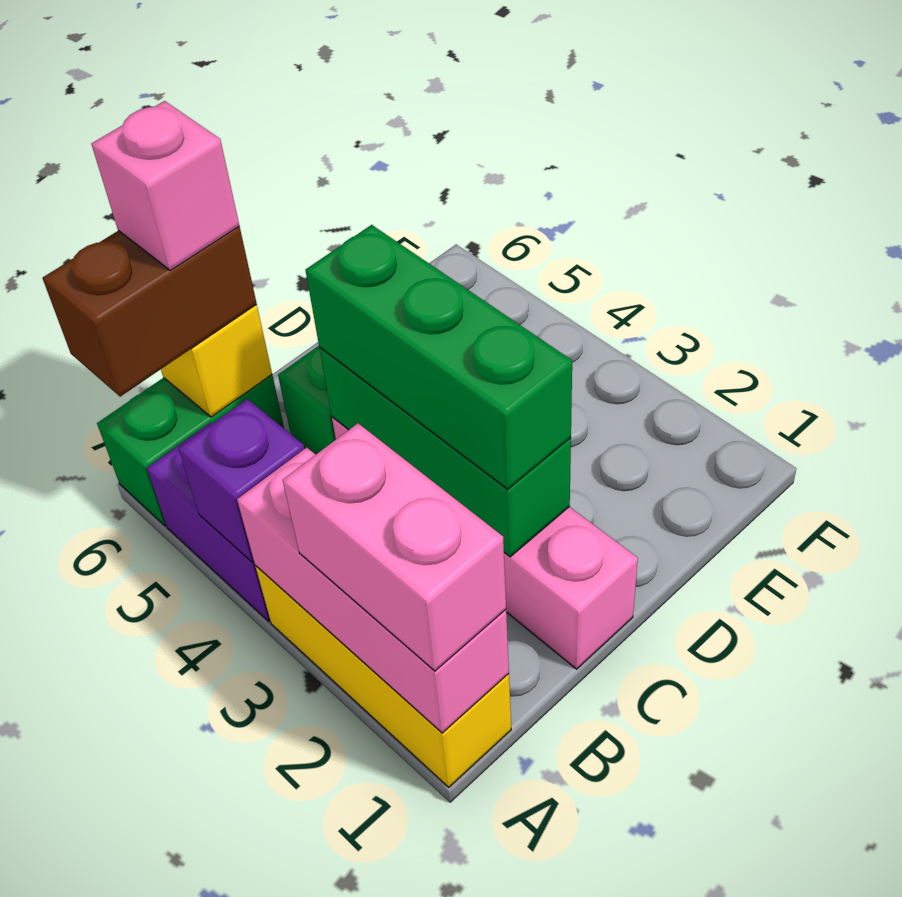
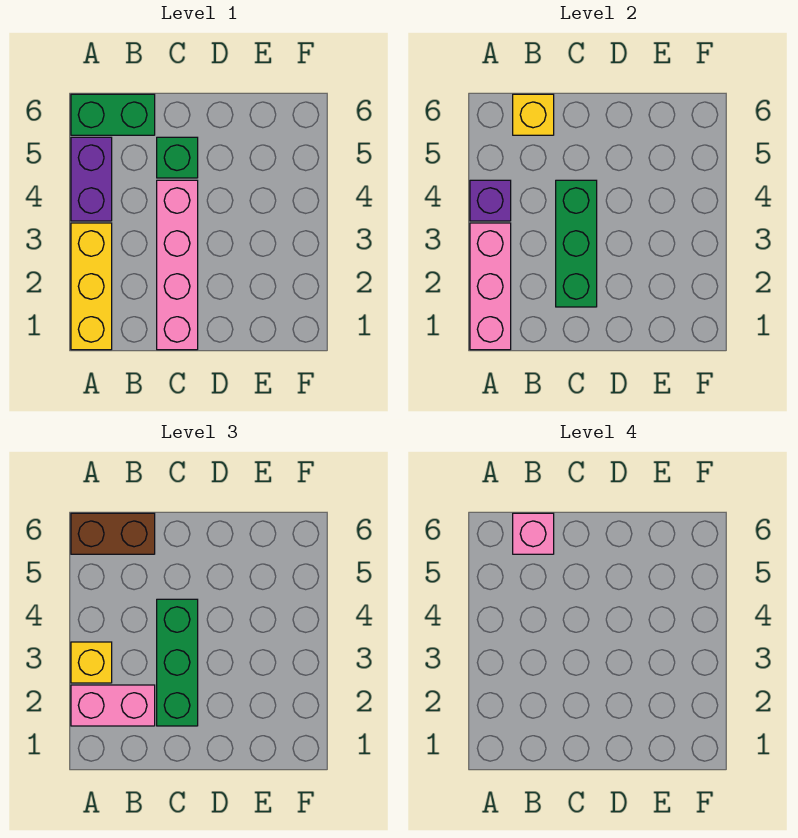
pink brick A1:A2 level 3 -> pink brick A2:B2 level 3
none -> yellow brick A3 level 3

